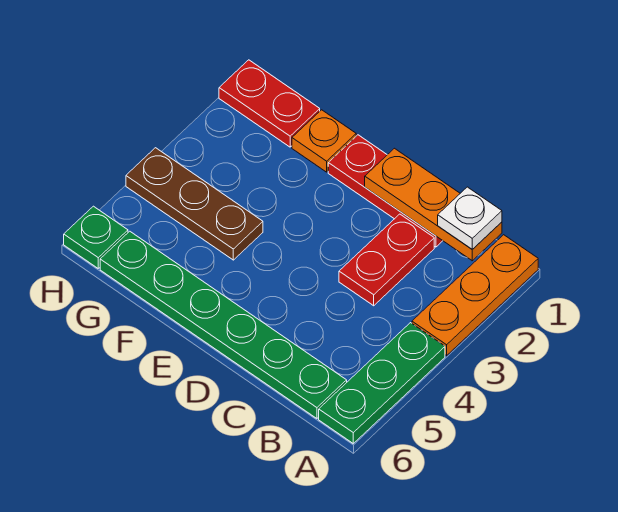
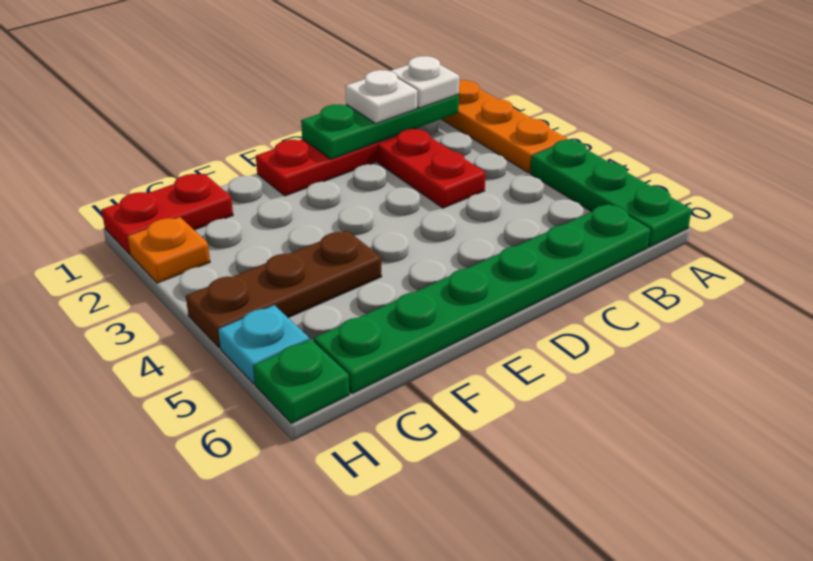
orange plate B1:D1 level 2 -> green plate B1:D1 level 2
none -> white plate C1 level 3
orange plate F1 level 1 -> orange plate H2 level 1
none -> cyan plate H5 level 1

